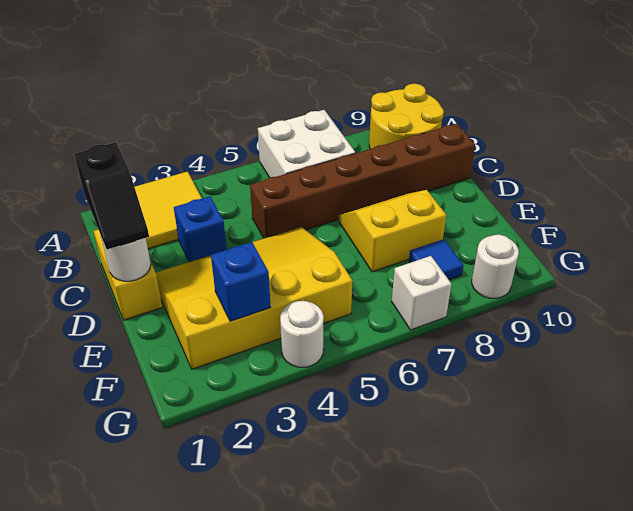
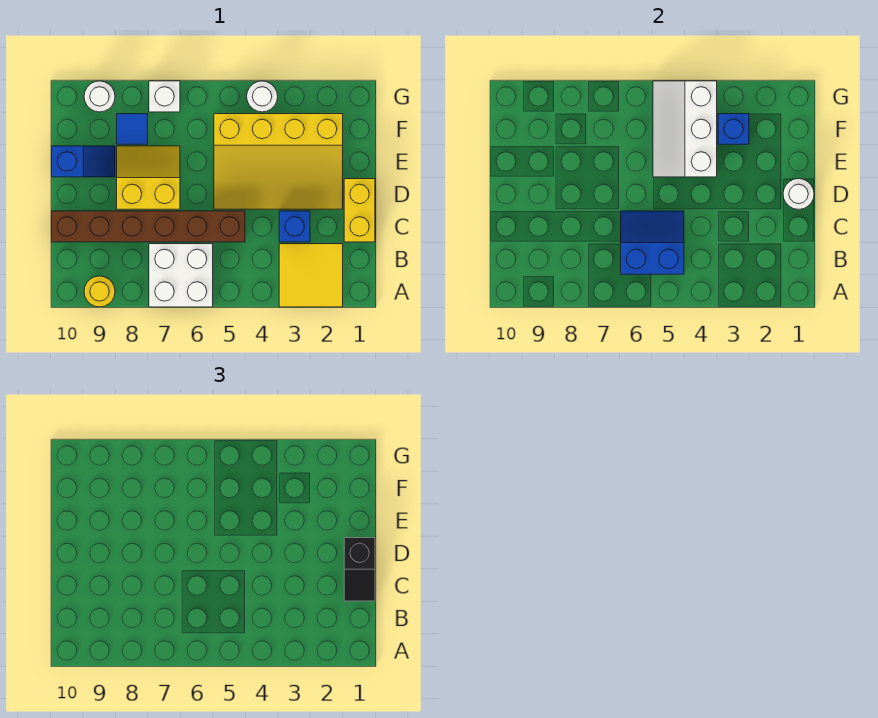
yellow round brick A9:B10 level 1 -> yellow round brick A9 level 1
none -> blue slope B5:C6 level 2 top B
black slope C1:D1 level 3 top C -> black slope C1:D1 level 3 top D
yellow slope D7:E8 level 1 top E -> yellow slope D7:E8 level 1 top D
none -> white slope E4:G5 level 2 top 4
none -> blue slope E9:E10 level 1 top 10

